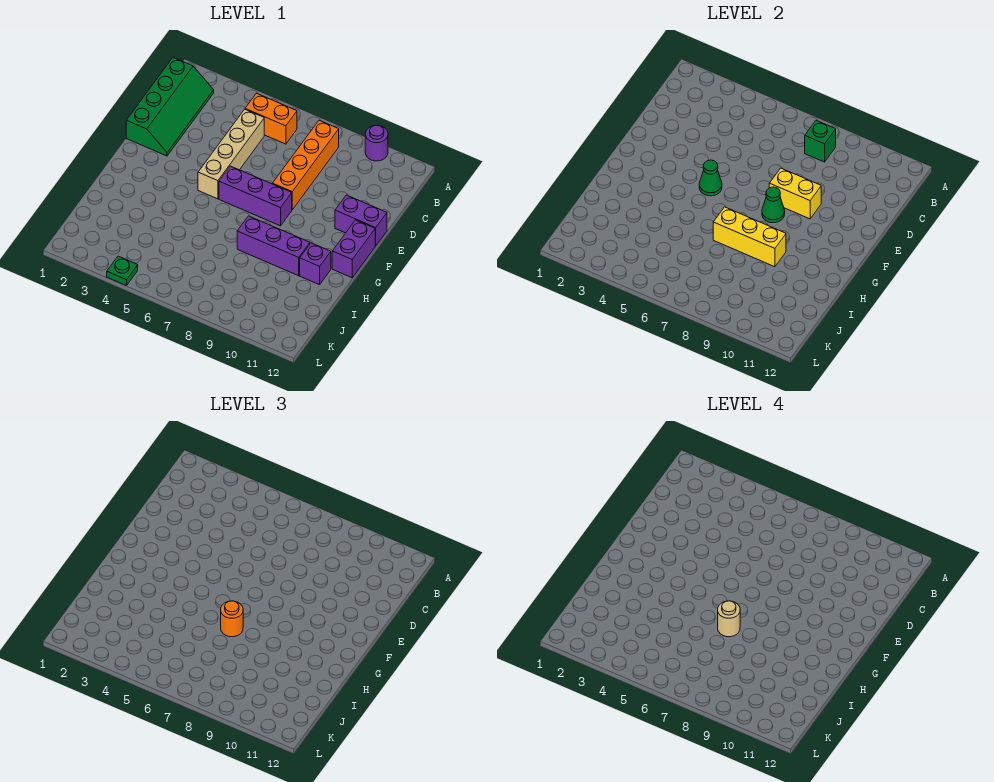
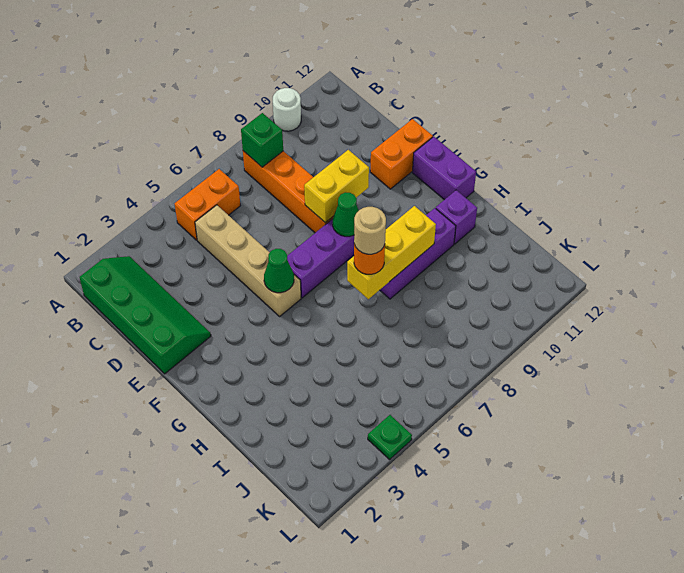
purple round brick A10 level 1 -> white round brick A10 level 1
purple brick E11:E12 level 1 -> orange brick E11:E12 level 1

